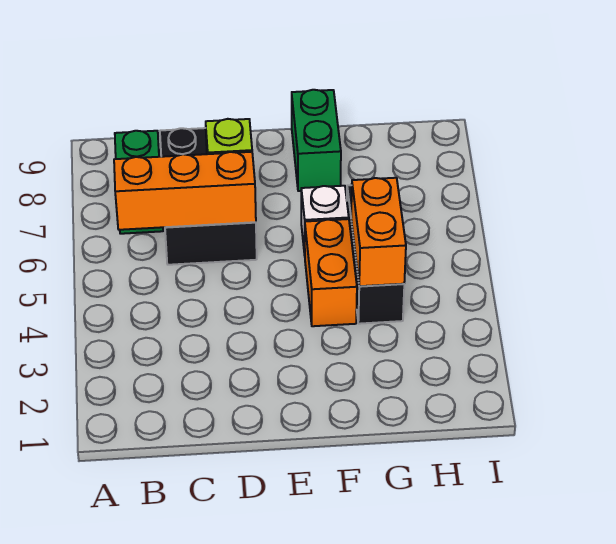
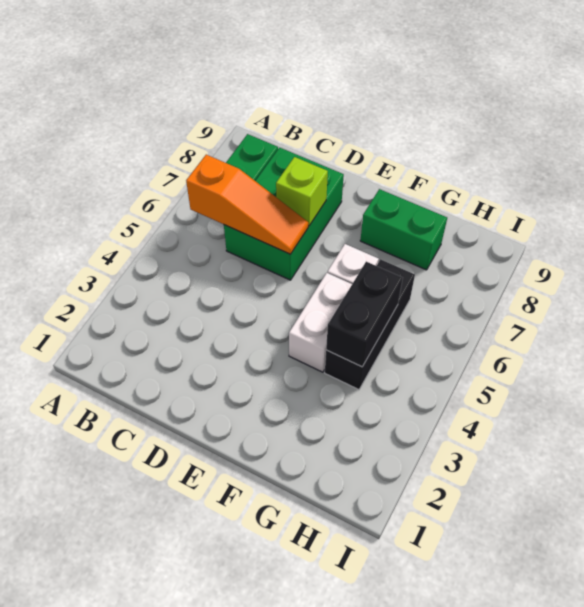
orange brick B6:D6 level 2 -> orange slope B6:D6 level 2 top B
black brick C6:D8 level 1 -> green brick C6:D8 level 1
orange brick F4:F5 level 1 -> white brick F4:F5 level 1
green brick F8:F9 level 1 -> green brick F8:G8 level 1
orange brick G4:G5 level 2 -> black brick G4:G5 level 2

